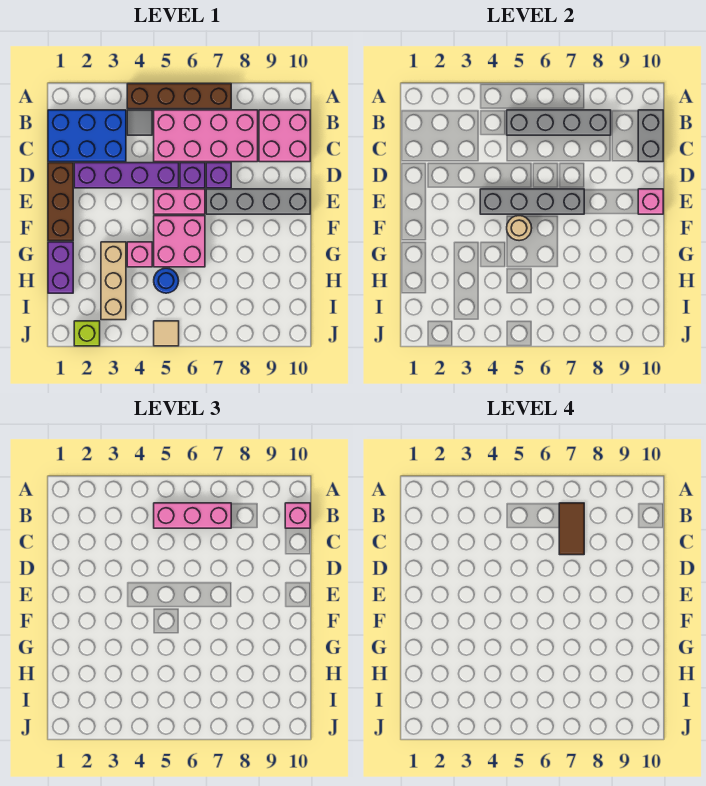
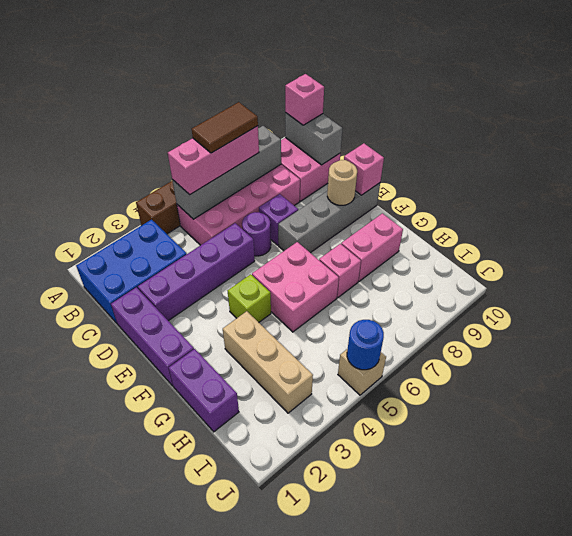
grey tile B4 level 1 -> none
brown tile B7:C7 level 4 -> brown tile B6:B7 level 4
brown brick D1:F1 level 1 -> purple brick D1:F1 level 1
purple brick D6 level 1 -> purple round brick D6 level 1
grey brick E4:E7 level 2 -> none
pink brick E5:E6 level 1 -> pink brick G8:G9 level 1
tan round brick F5 level 2 -> tan round brick E9 level 2
pink brick G4 level 1 -> pink brick G7 level 1
blue round brick H5 level 1 -> blue round brick J5 level 2
lime brick J2 level 1 -> lime brick F4 level 1
tan tile J5 level 1 -> tan brick J5 level 1

